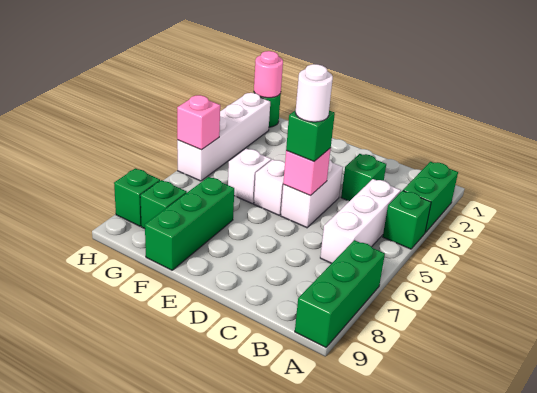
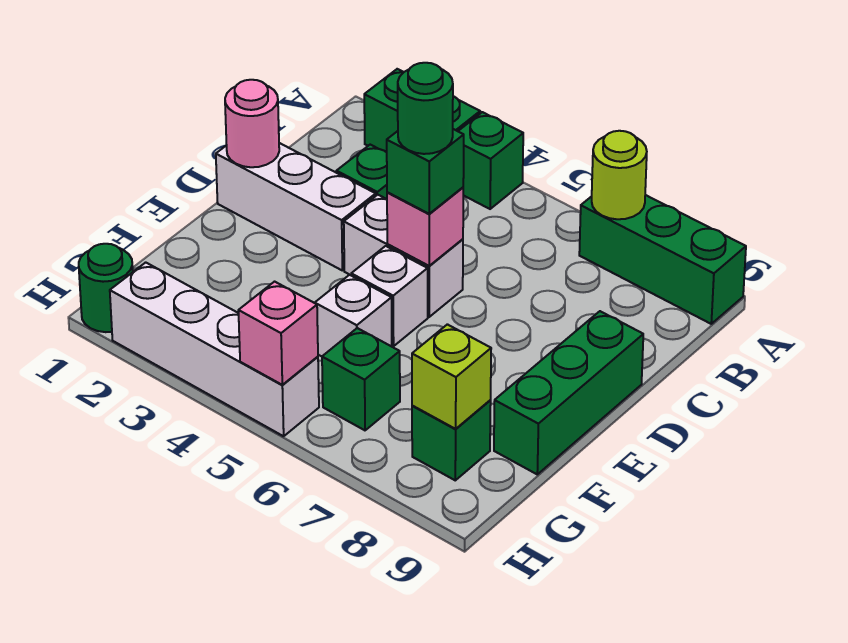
none -> lime round brick A7 level 2
white brick B4:B6 level 1 -> white brick D1:D3 level 1
white round brick D5 level 4 -> green round brick D5 level 4
green brick F7:F9 level 1 -> green brick D9:F9 level 1
none -> lime brick G8 level 2
pink round brick H1 level 2 -> pink round brick D1 level 2
green brick H8 level 1 -> green brick G6 level 1

